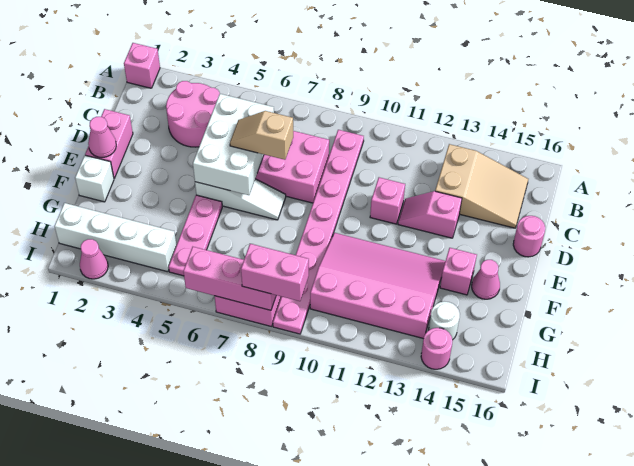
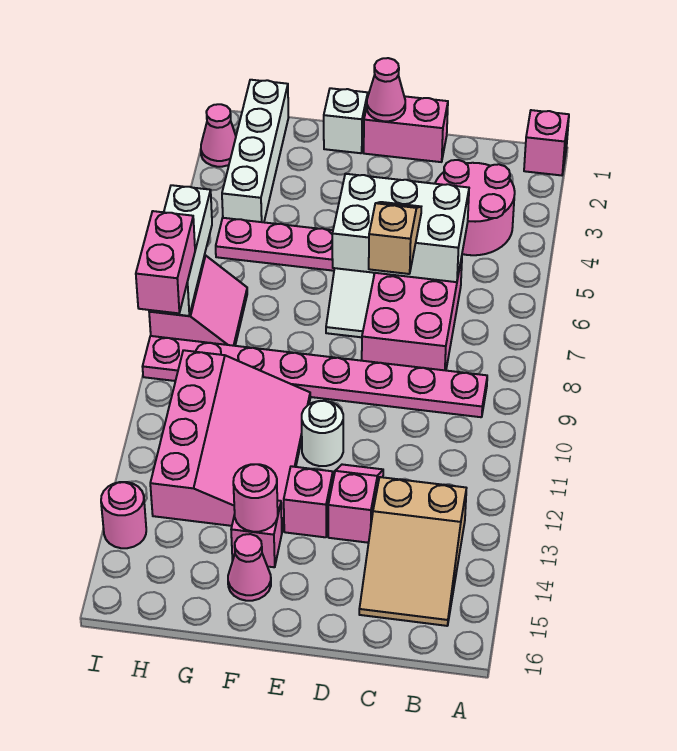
pink brick D11 level 1 -> pink brick E13 level 1
pink round brick D16 level 1 -> pink round brick F14 level 2
white round brick H14 level 1 -> white round brick E11 level 1
pink brick I6:I8 level 2 -> white brick I6:I8 level 2

